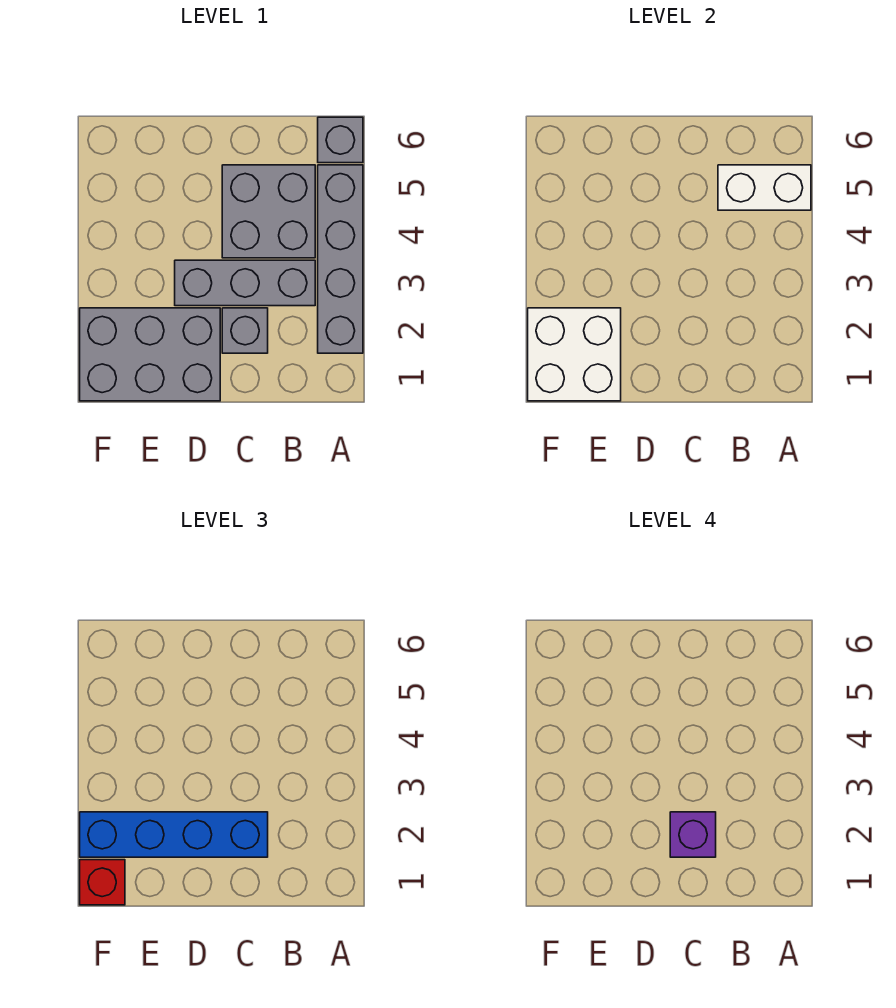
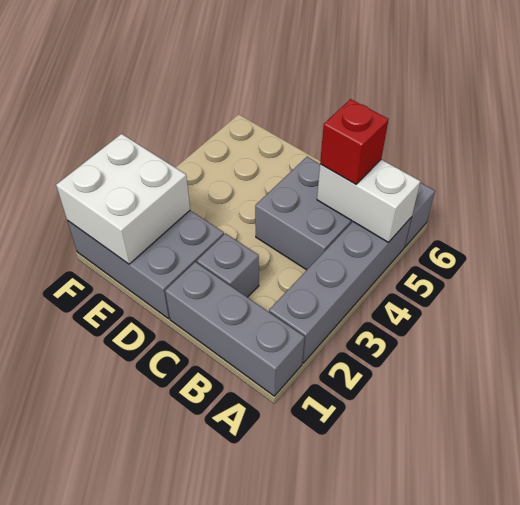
grey brick B3:D3 level 1 -> grey brick A1:C1 level 1
blue brick C2:F2 level 3 -> none
purple brick C2 level 4 -> none
red brick F1 level 3 -> red brick B5 level 3

